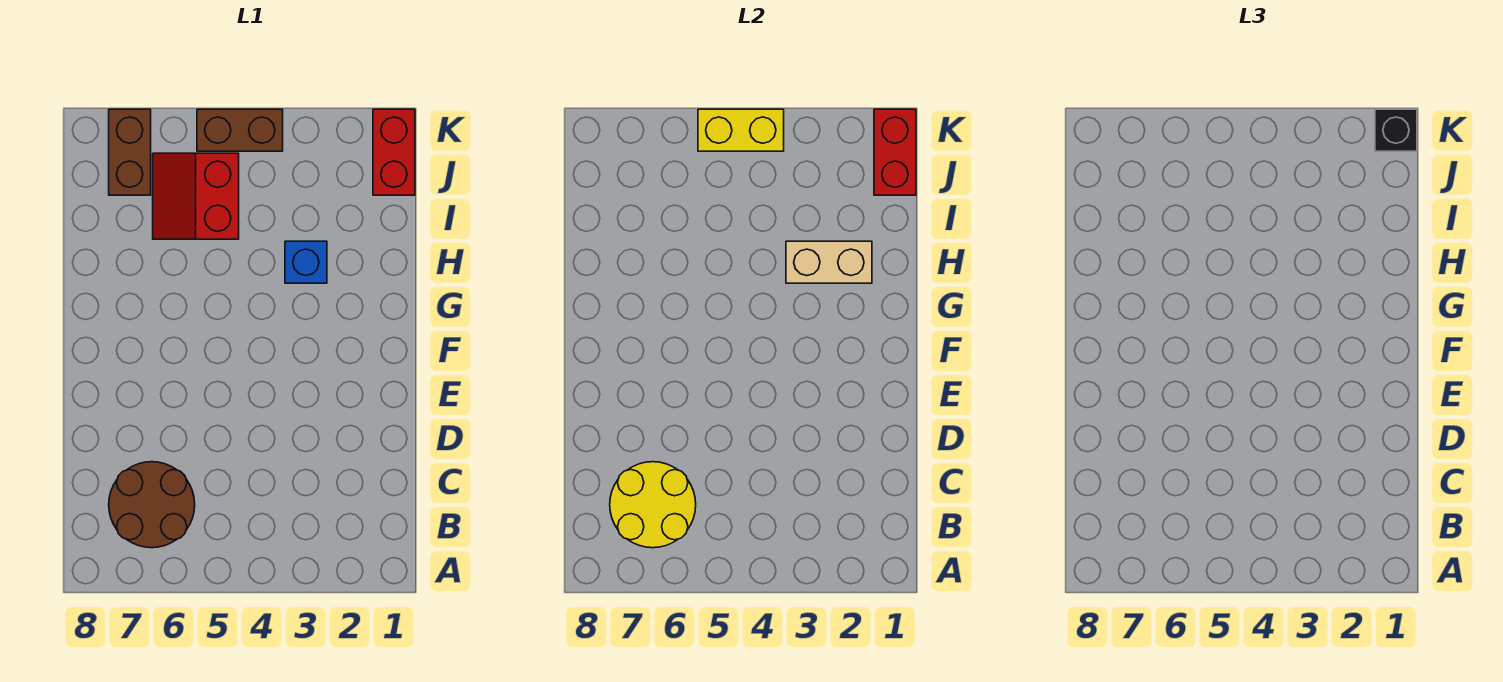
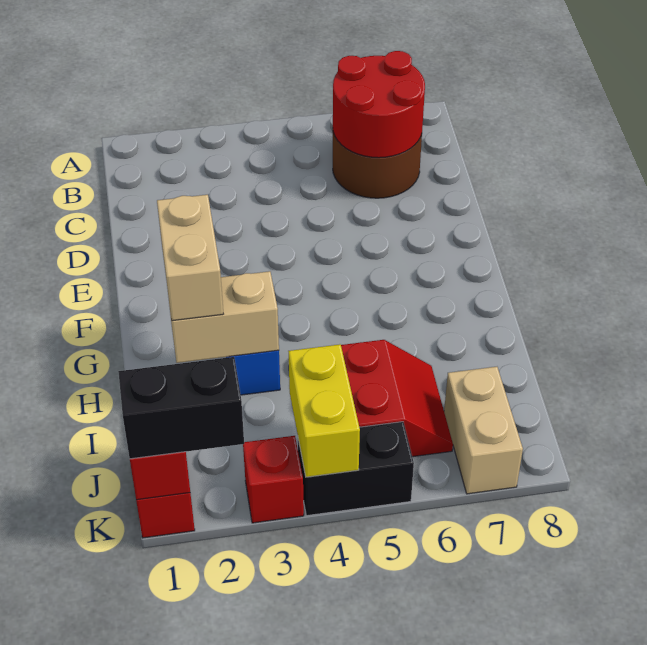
yellow round brick B6:C7 level 2 -> red round brick B6:C7 level 2
none -> tan brick G2:H2 level 3
brown brick J7:K7 level 1 -> tan brick J7:K7 level 1
black brick K1 level 3 -> black brick K1:K2 level 3
none -> red brick K3 level 1
brown brick K4:K5 level 1 -> black brick K4:K5 level 1
yellow brick K4:K5 level 2 -> yellow brick J4:K4 level 2

